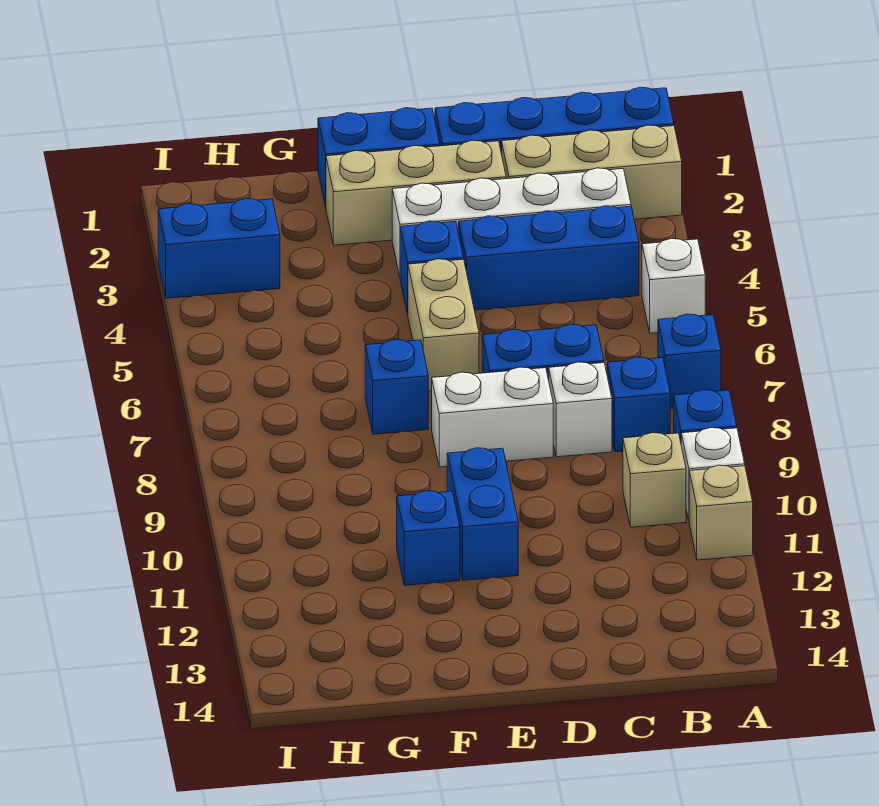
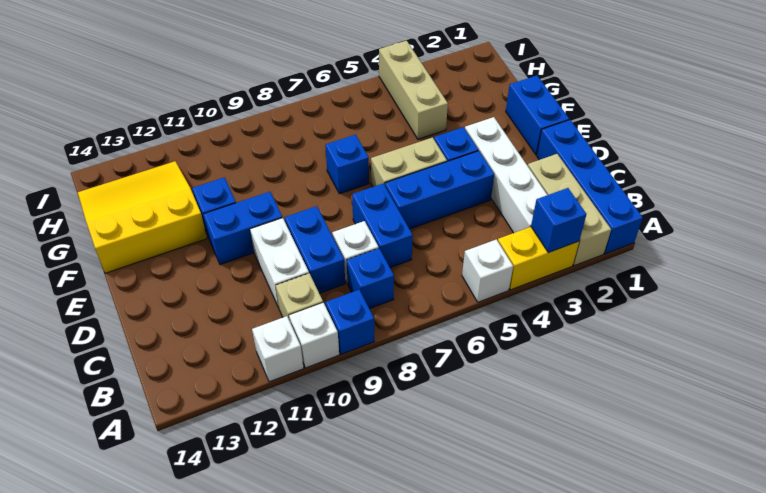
none -> yellow brick A3:A4 level 1
blue brick A7 level 1 -> blue brick A3 level 2
tan brick A11 level 1 -> white brick A11 level 1
blue brick B4:D4 level 1 -> blue brick D4:D6 level 1
tan brick D2:F2 level 1 -> tan brick G4:I4 level 1
white brick D8:E8 level 1 -> white brick C10:D10 level 1
none -> yellow slope F12:H14 level 1 top F
blue brick H3:I3 level 1 -> blue brick C9:D9 level 1

